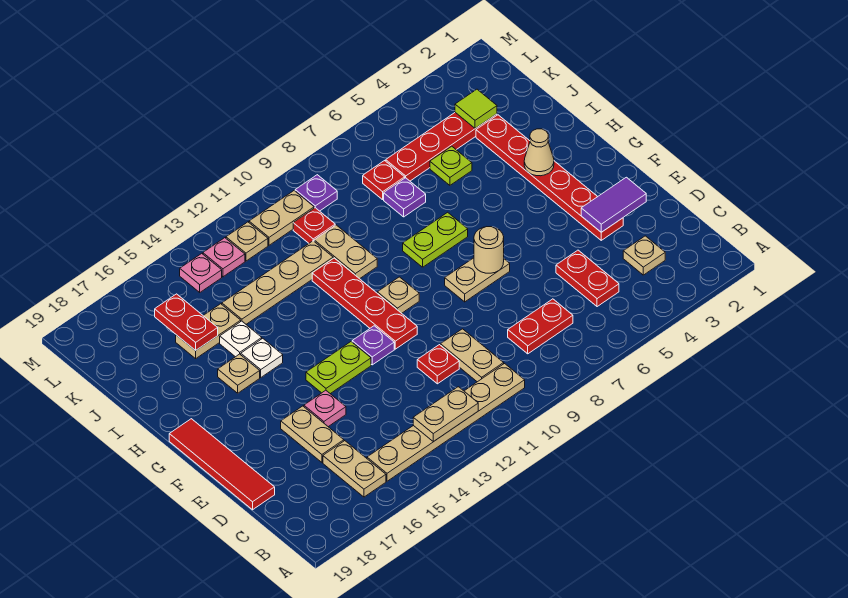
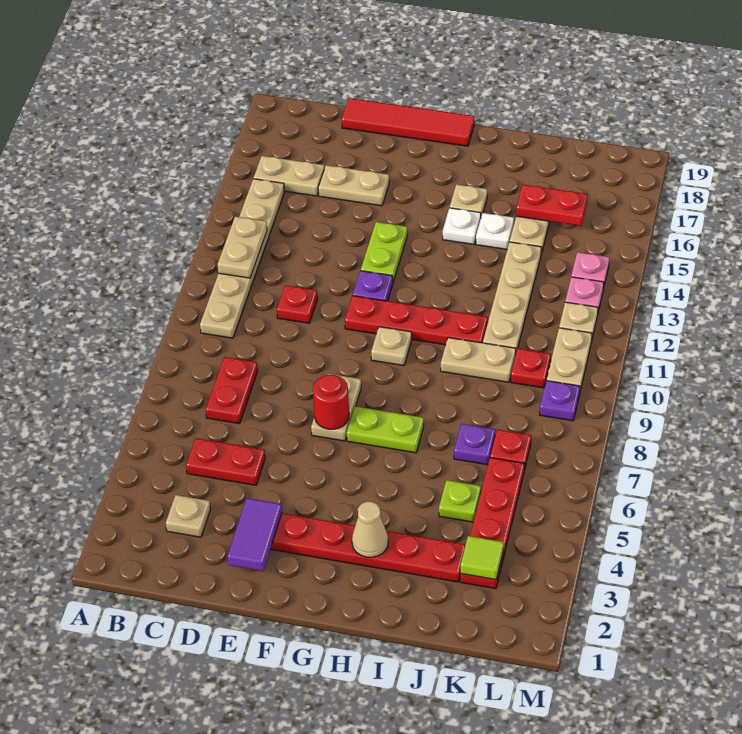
tan plate C10:D10 level 1 -> none
pink plate E15 level 1 -> none
tan round brick F7 level 2 -> red round brick F7 level 2
lime plate H7:H8 level 1 -> lime plate G7:H7 level 1

